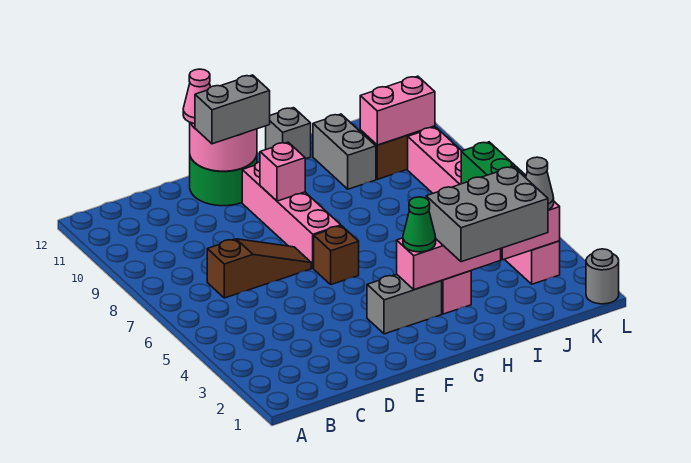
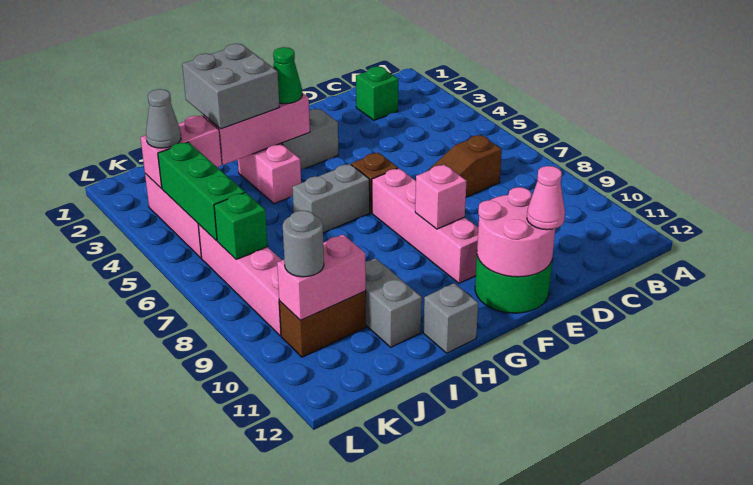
none -> green brick C2 level 1
grey brick E11:F11 level 3 -> grey brick G6:H6 level 1
grey brick H2:J3 level 3 -> grey brick H2:I3 level 3
none -> green brick K7 level 2
grey round brick L1 level 1 -> grey round brick K10 level 3

